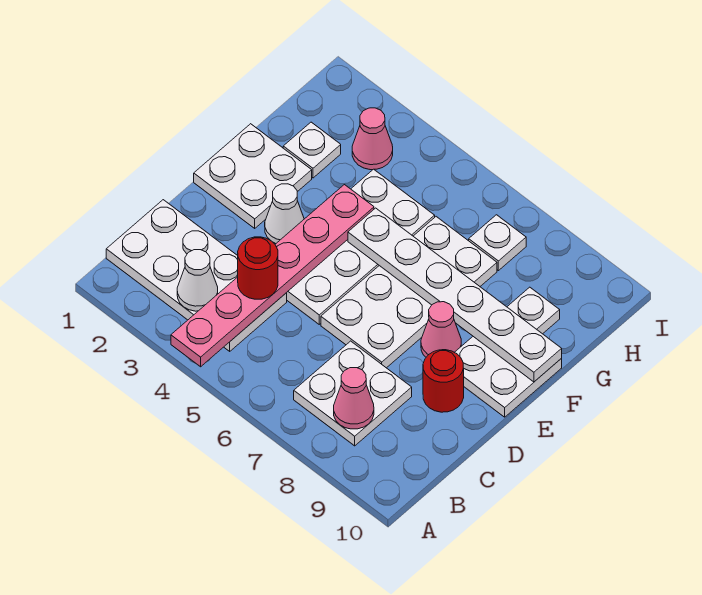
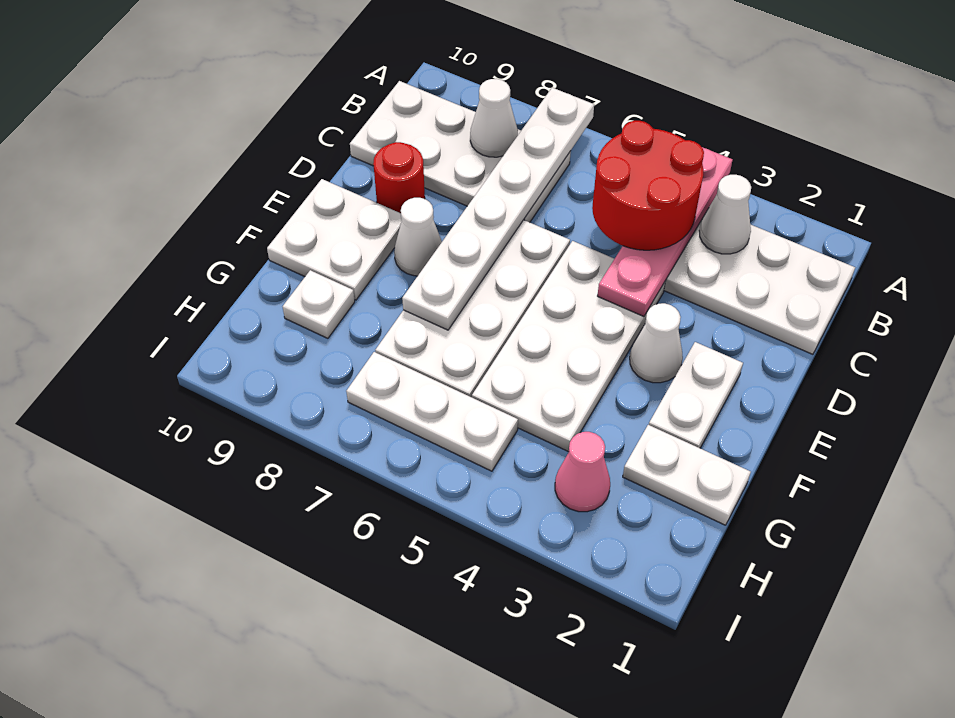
pink plate A4:F4 level 2 -> pink plate A4:D4 level 2
white plate B7:C8 level 1 -> white plate B7:C10 level 1
pink cone B8 level 2 -> white cone B8 level 2
red round brick C4 level 3 -> red round brick B4:C5 level 3
white plate E1:F2 level 1 -> white plate E2:F2 level 1
pink cone E8 level 1 -> white cone E8 level 1
white plate F5:F10 level 2 -> white plate A7:F7 level 2
white plate G2 level 1 -> white plate G1:G2 level 1
white plate H7 level 1 -> white plate H5:H7 level 1

